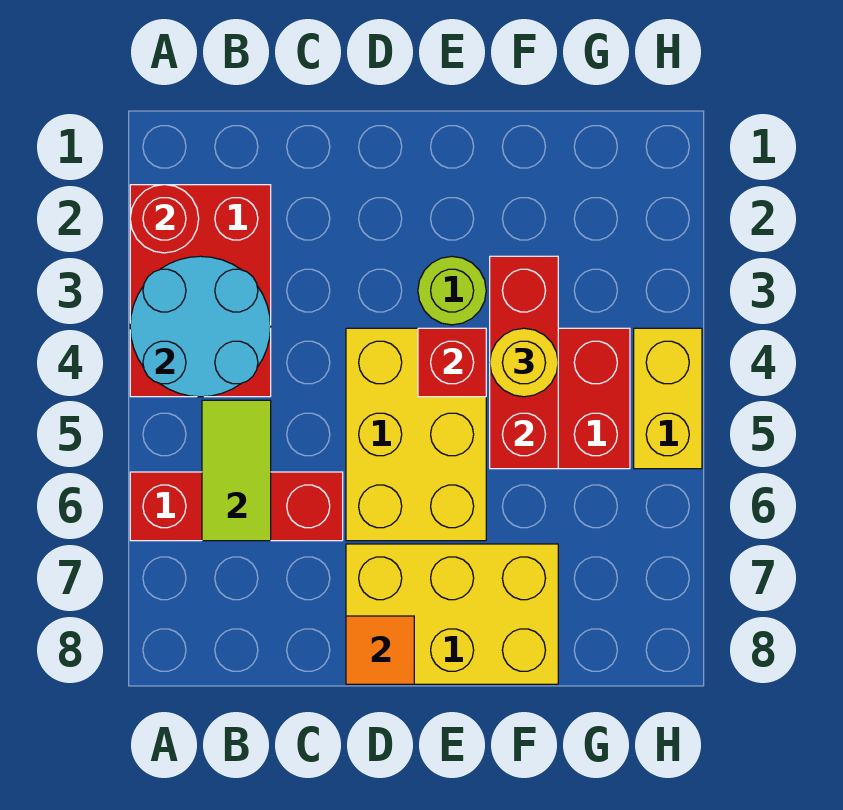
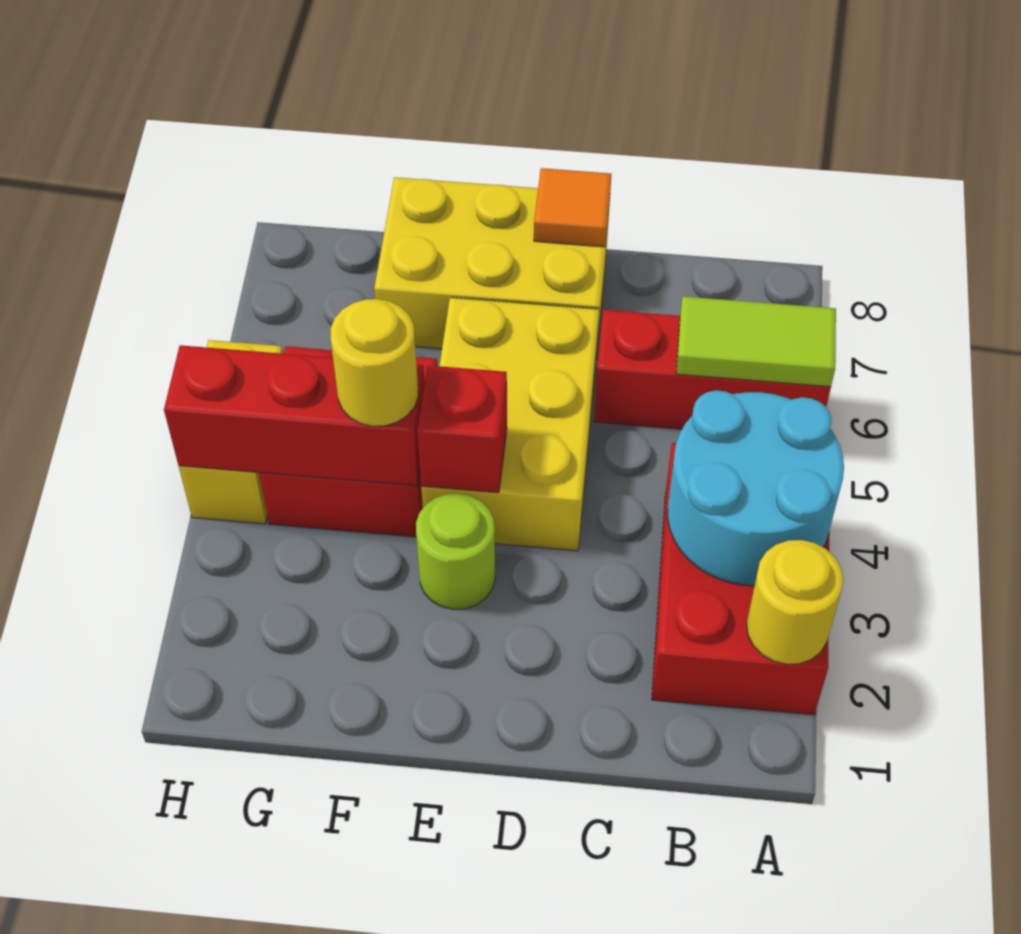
red round brick A2 level 2 -> yellow round brick A2 level 2
lime tile B5:B6 level 2 -> lime tile A6:B6 level 2
red brick F3:F5 level 2 -> red brick F4:H4 level 2

